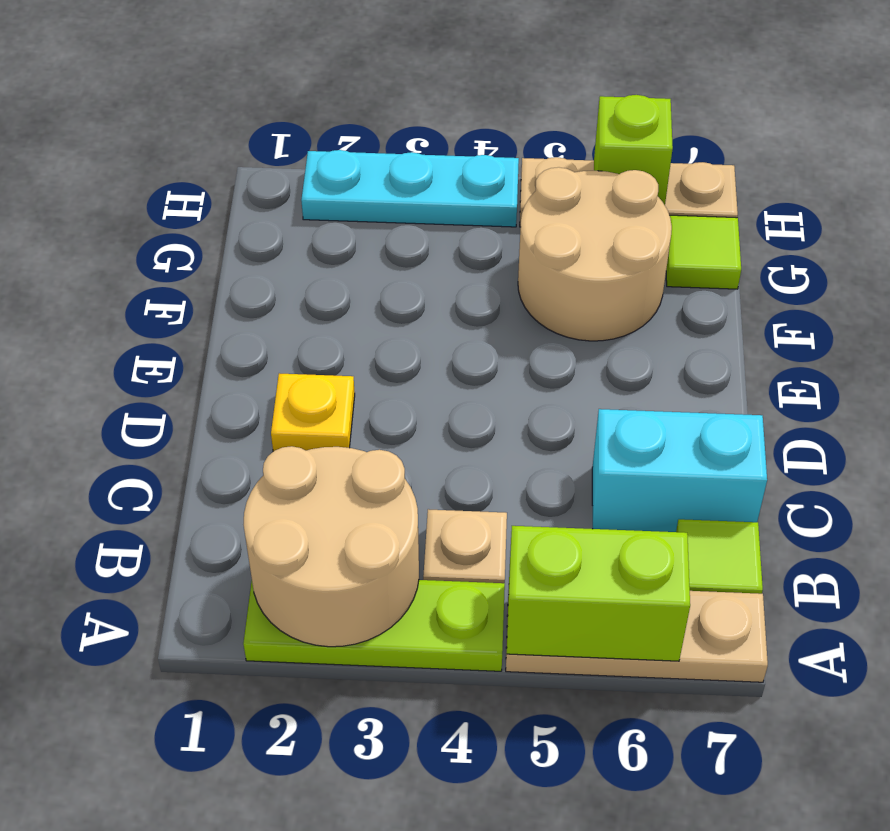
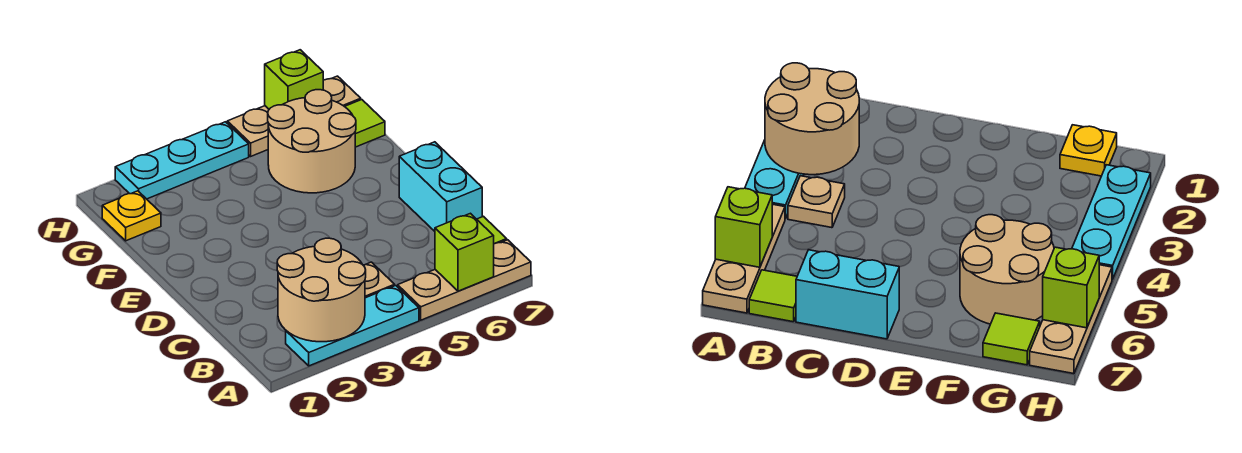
lime plate A2:A4 level 1 -> cyan plate A2:A4 level 1
lime brick A5:A6 level 2 -> lime brick A6 level 2
cyan brick C6:C7 level 1 -> cyan brick C7:D7 level 1
yellow plate D2 level 1 -> yellow plate G1 level 1

